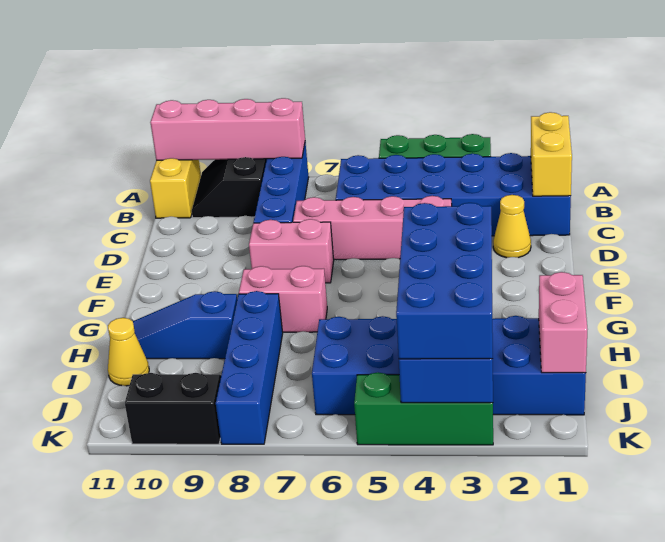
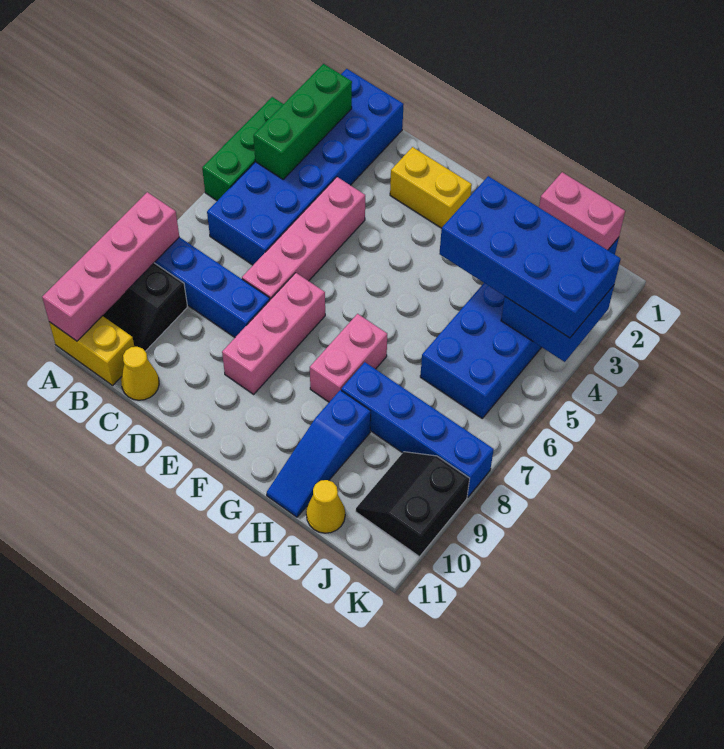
yellow brick B1:C1 level 2 -> yellow brick E2:F2 level 1
yellow cone D2 level 1 -> yellow cone C11 level 1
pink brick E7:E8 level 1 -> pink brick E7:E9 level 1
green brick K3:K5 level 1 -> green brick B2:B4 level 2

